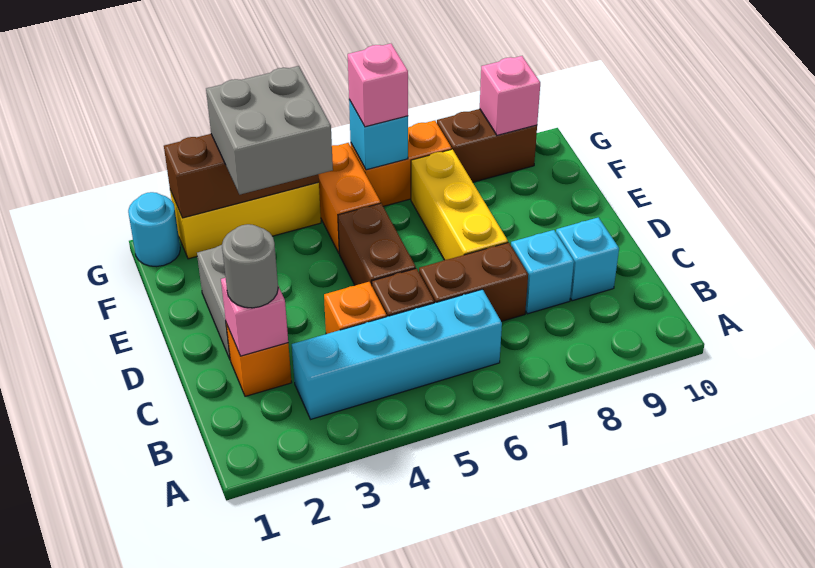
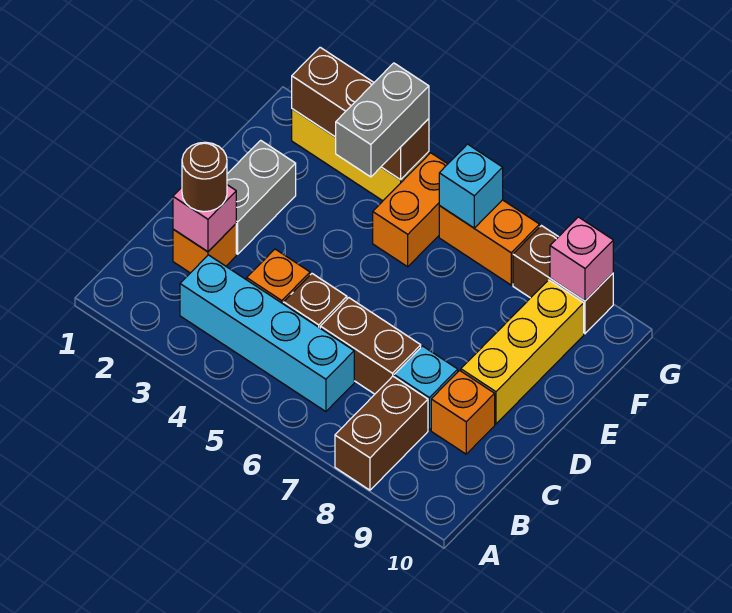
grey round brick C2 level 3 -> brown round brick C2 level 3
cyan brick C9 level 1 -> orange brick C9 level 1
brown brick D5:E5 level 1 -> brown brick A8:B8 level 1
yellow brick D7:F7 level 1 -> yellow brick D9:F9 level 1
grey brick F3:G4 level 3 -> grey brick F4:G4 level 3
cyan round brick G1 level 1 -> none
pink brick G6 level 3 -> none

